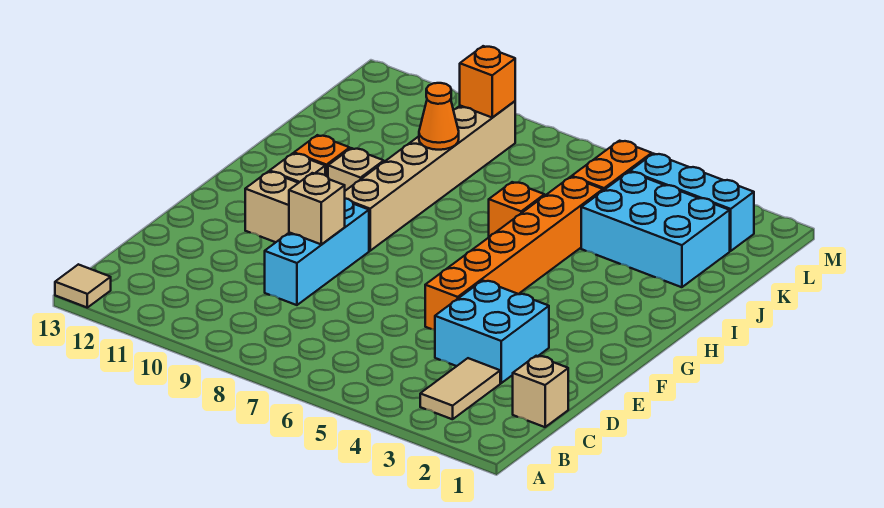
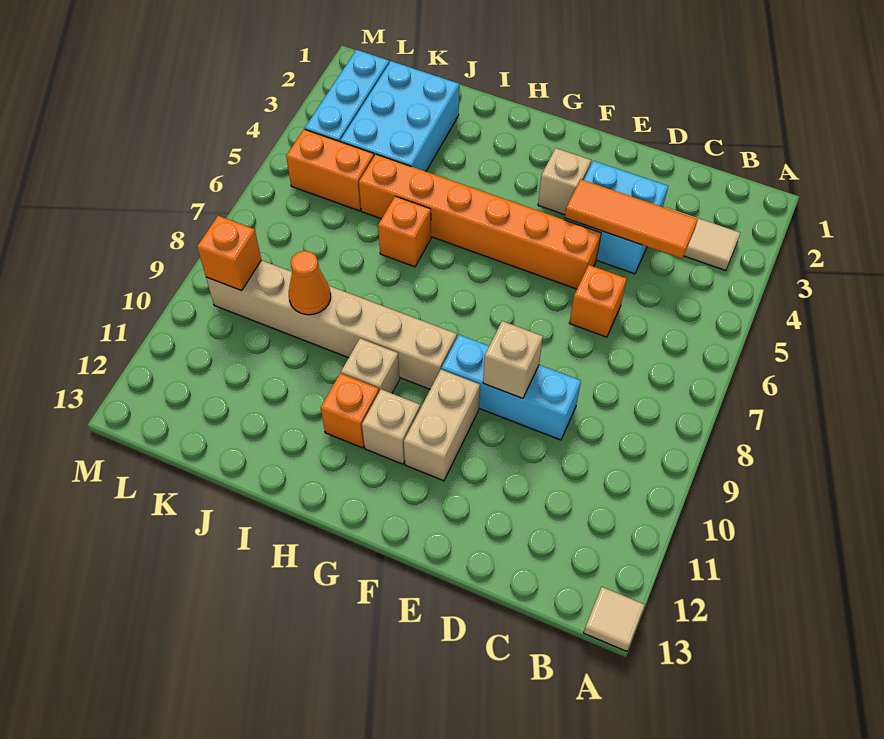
tan brick C1 level 1 -> tan brick F3 level 1
none -> orange tile C4:E4 level 2
none -> orange brick D6 level 1

